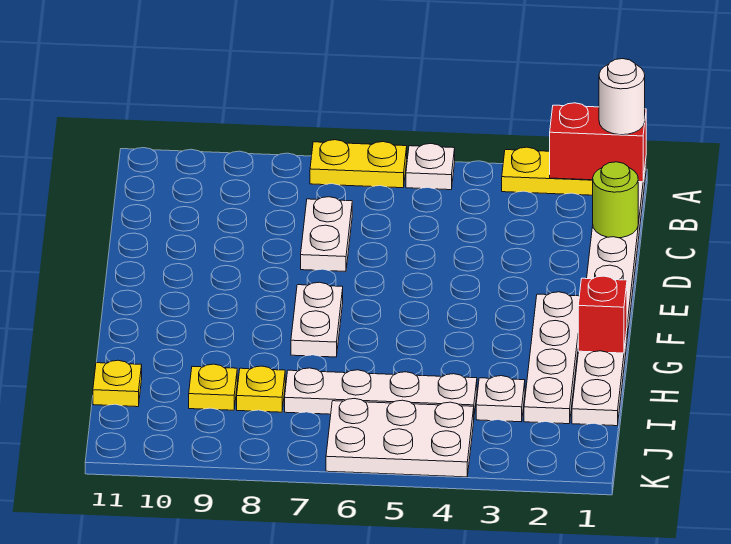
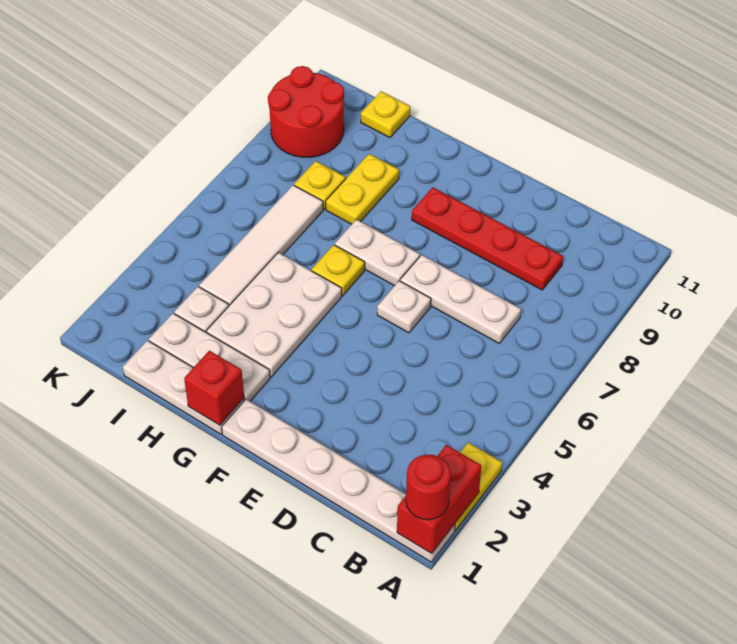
white round brick A1 level 3 -> red round brick A1 level 3
white plate A5 level 1 -> white plate E6 level 1
yellow plate A6:A7 level 1 -> yellow plate H8:H9 level 1
lime round brick C1 level 2 -> none
white plate C7:D7 level 1 -> white plate C7:E7 level 1
none -> red plate C9:F9 level 1
white plate F2:I2 level 1 -> white plate G2:I2 level 1
white plate I4:I7 level 1 -> white tile I4:I7 level 1
yellow plate I9 level 1 -> yellow plate G6 level 1
white plate J4:K6 level 1 -> white plate G3:H5 level 1
none -> red round brick J9:K10 level 1

